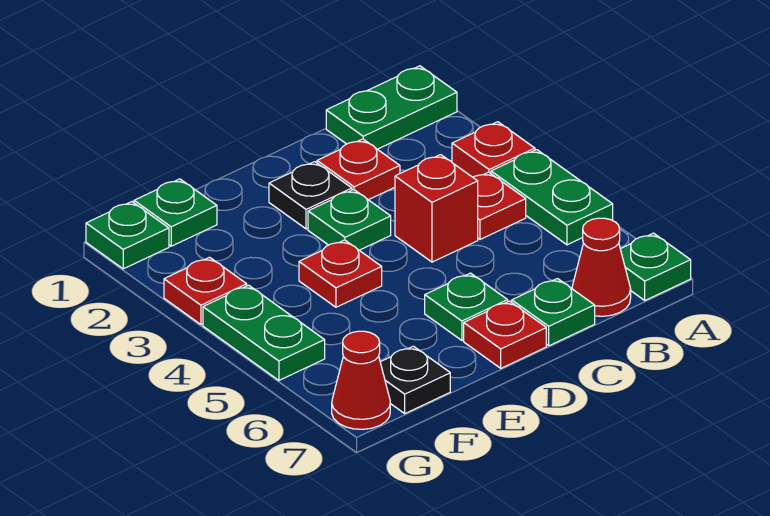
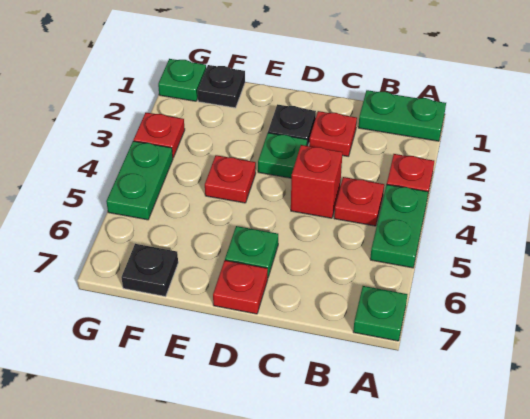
red cone B7 level 1 -> none
green plate C7 level 1 -> none
green plate F1 level 1 -> black plate F1 level 1
red cone G7 level 1 -> none

